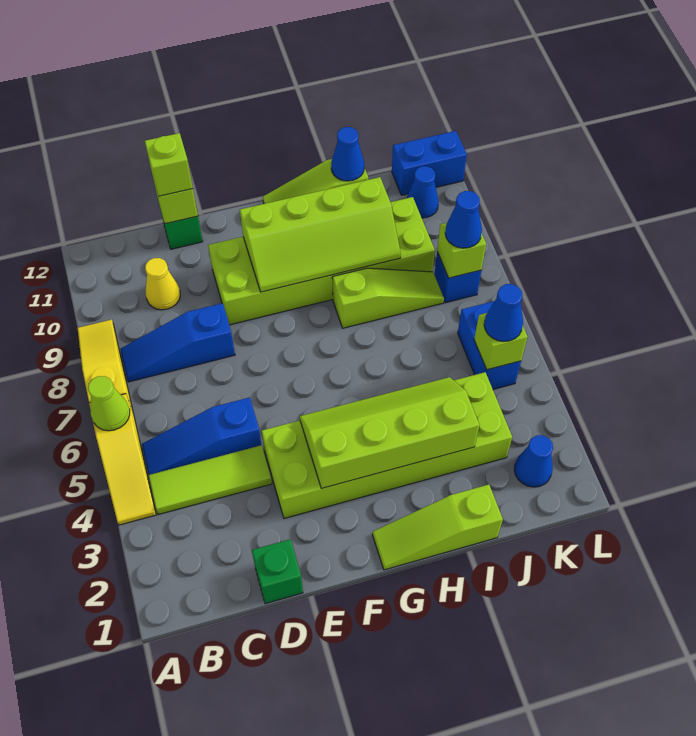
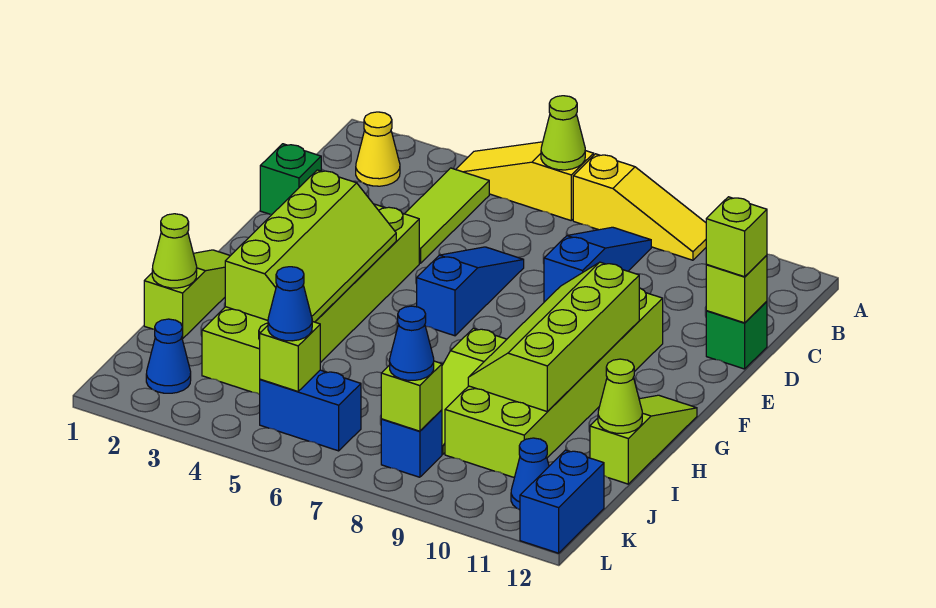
blue slope B5:D5 level 1 top D -> blue slope D6:F6 level 1 top F
yellow cone C10 level 1 -> yellow cone B2 level 1
none -> lime cone I1 level 2
blue cone I12 level 2 -> lime cone I12 level 2

